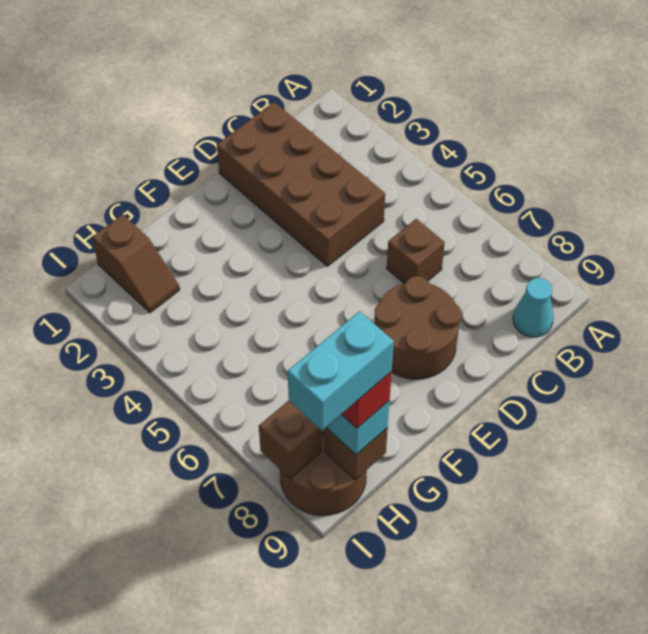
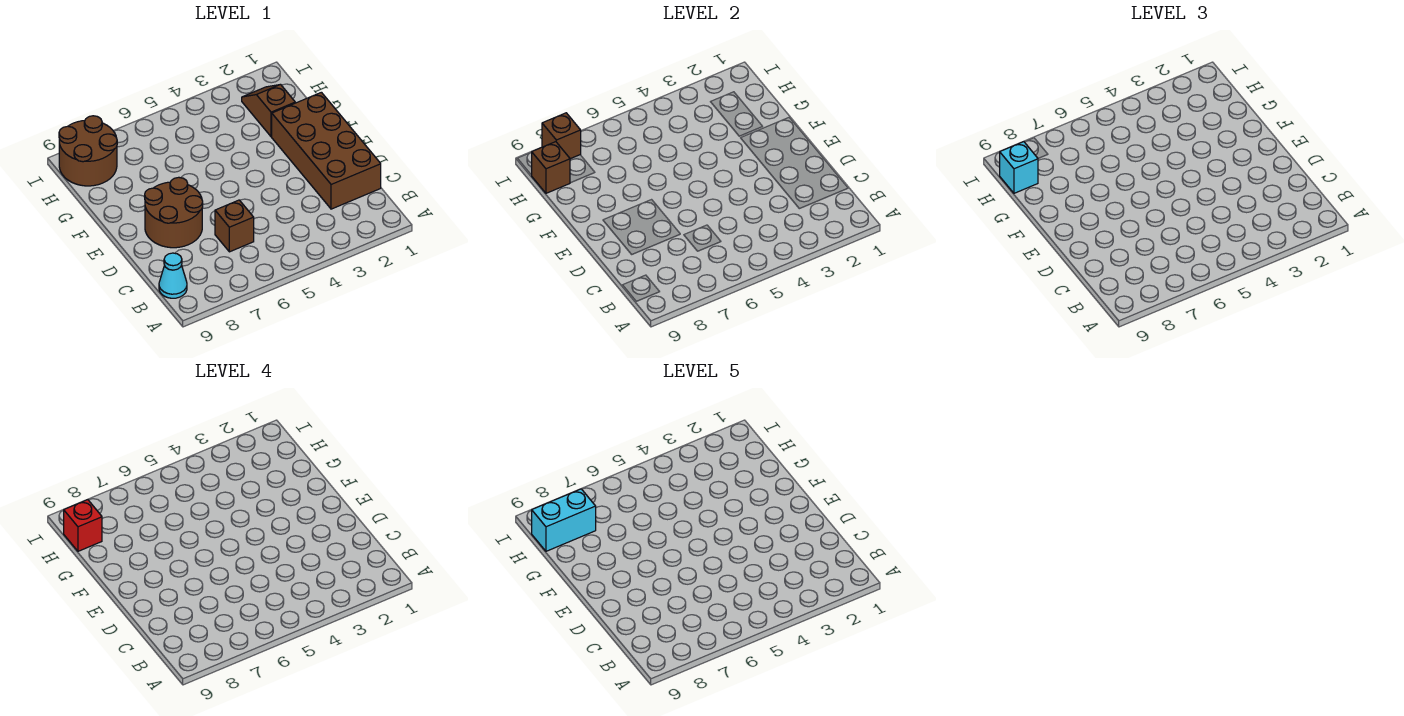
brown brick C1:D4 level 1 -> brown brick C1:F2 level 1
brown slope H1:H2 level 1 top 1 -> brown slope G2:H2 level 1 top G
cyan brick H9:I9 level 5 -> cyan brick H8:H9 level 5

